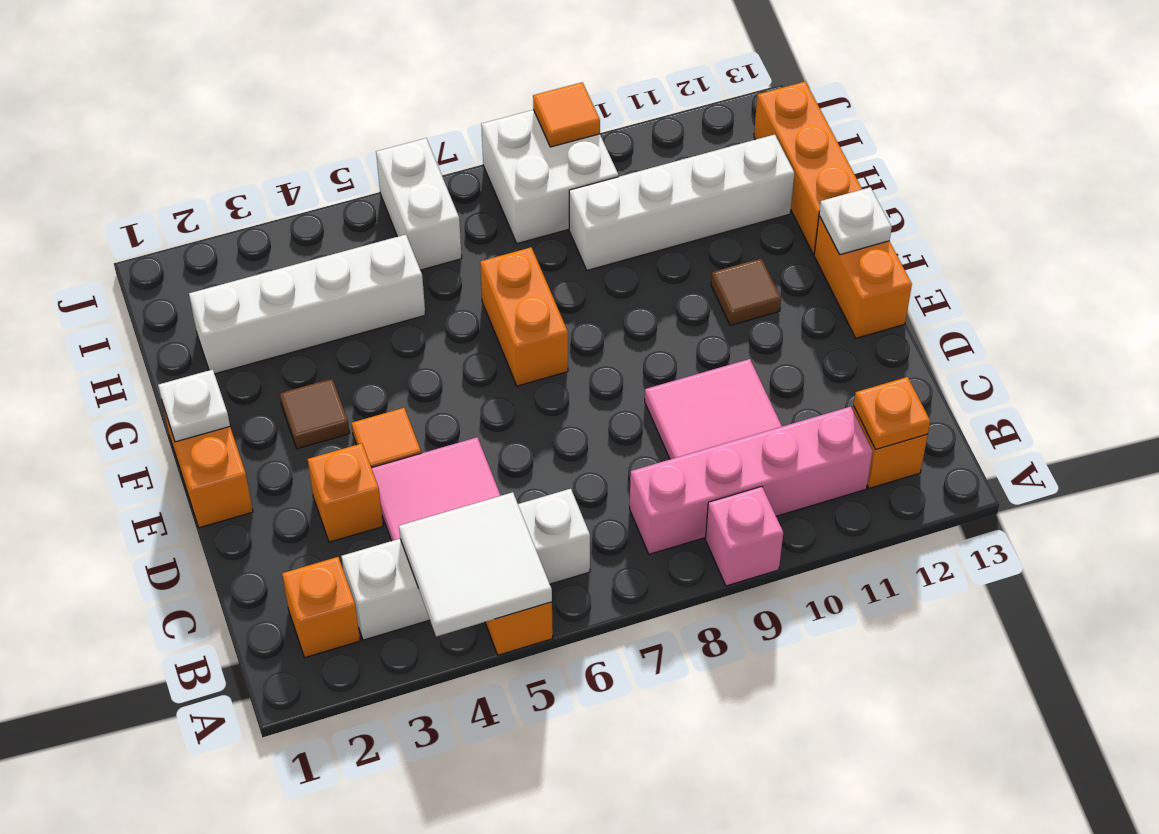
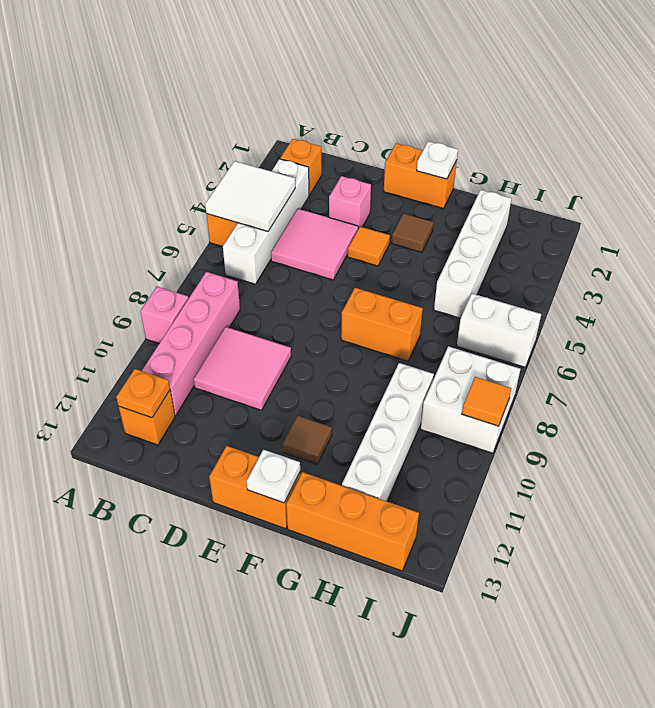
orange brick D3 level 1 -> pink brick D3 level 1

